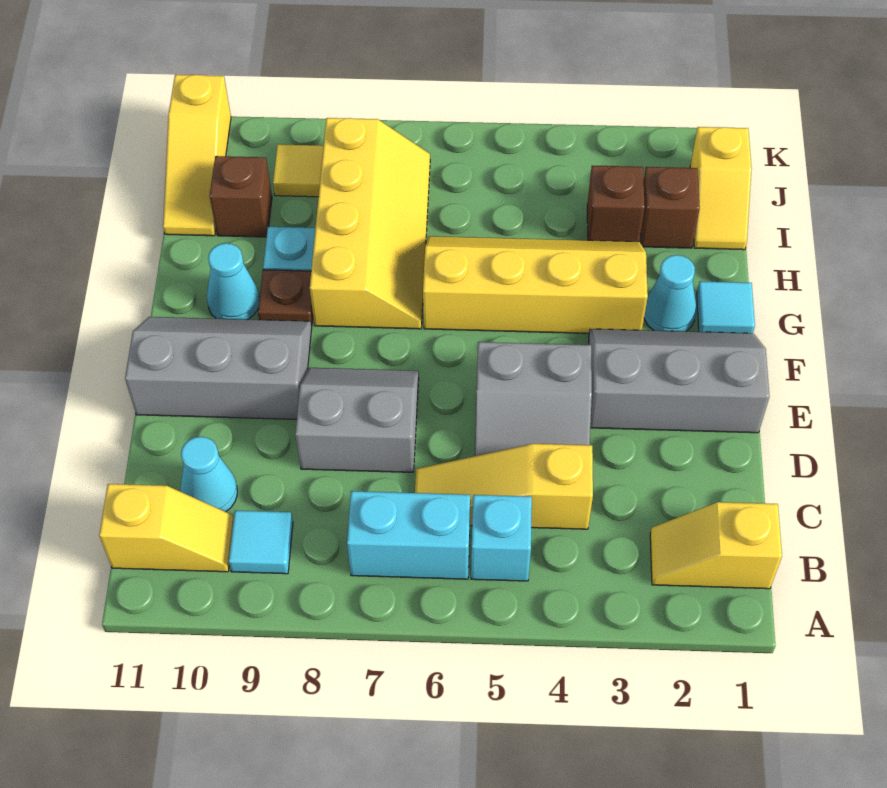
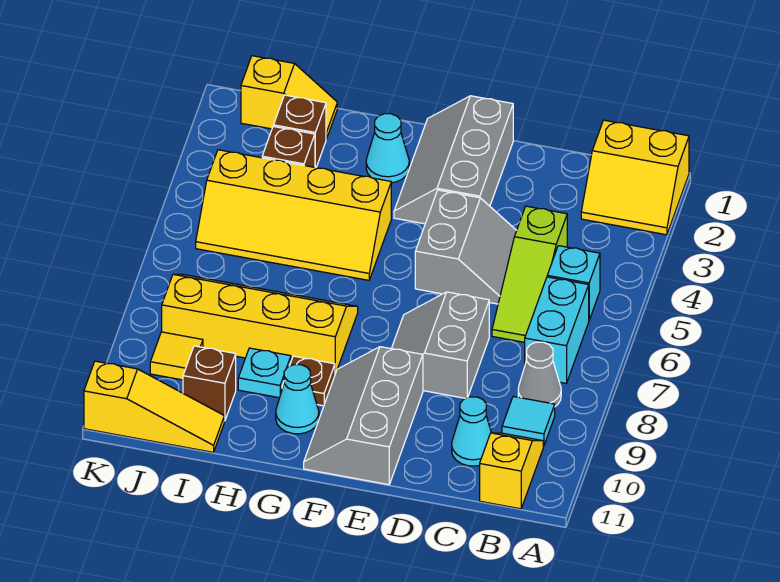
yellow slope B1:B2 level 1 top 1 -> yellow slope A1:B2 level 1 top 1
none -> grey cone B8 level 1
yellow slope C4:C6 level 1 top 4 -> lime slope C4:C6 level 1 top 4
cyan tile G1 level 1 -> none
yellow slope G3:H6 level 1 top G -> yellow slope G4:J5 level 1 top 4

